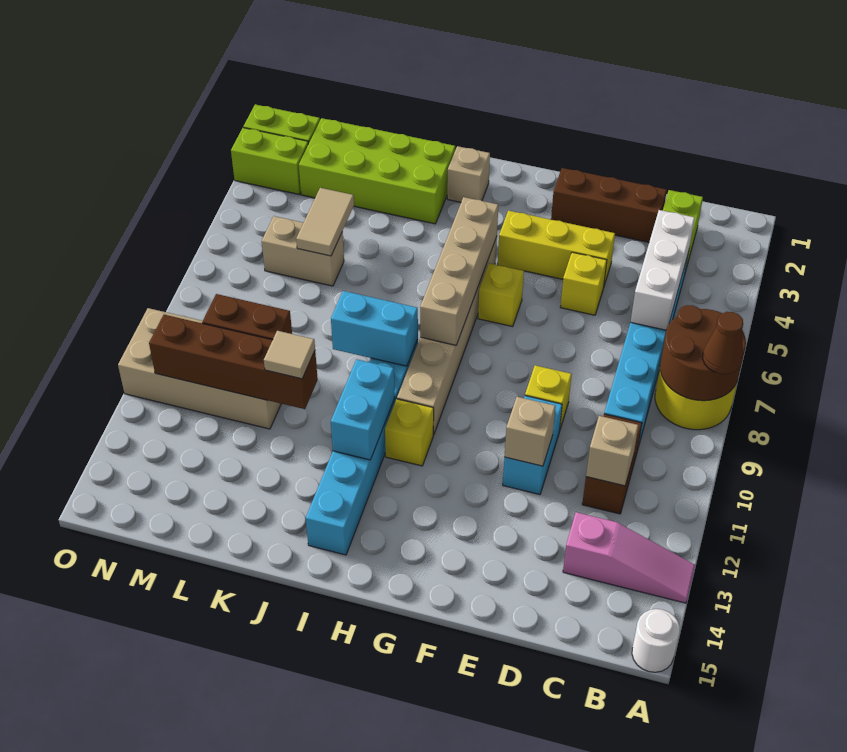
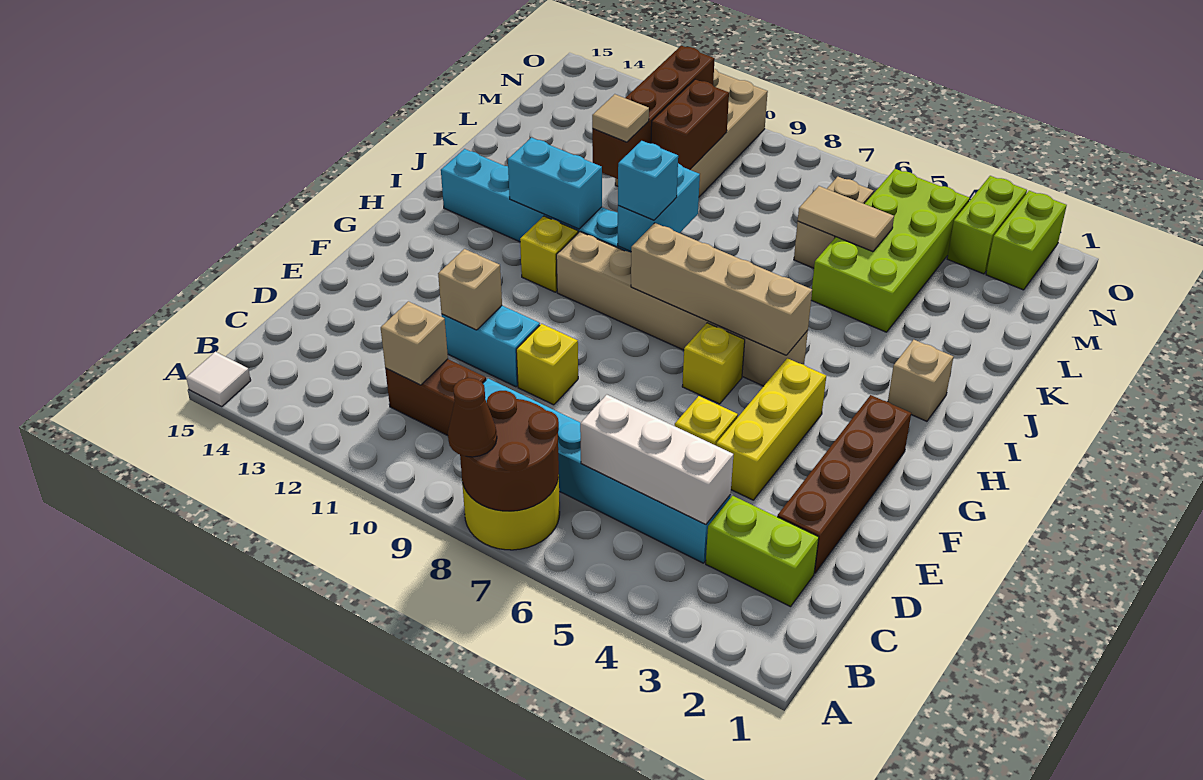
pink slope A13:C13 level 1 top C -> none
white round brick A15 level 1 -> white tile A15 level 1
brown brick D2:F2 level 1 -> brown brick D2:G2 level 1
none -> cyan brick I9 level 3
lime brick J2:M3 level 1 -> lime brick K4:N5 level 1

